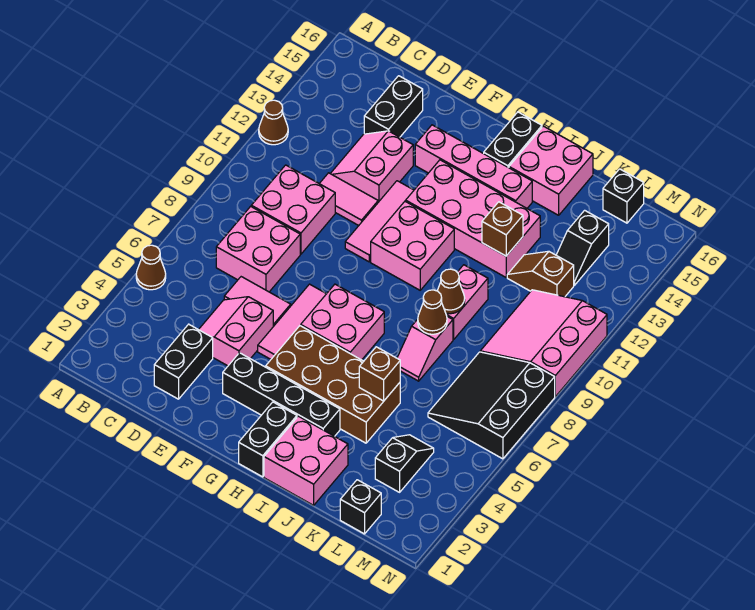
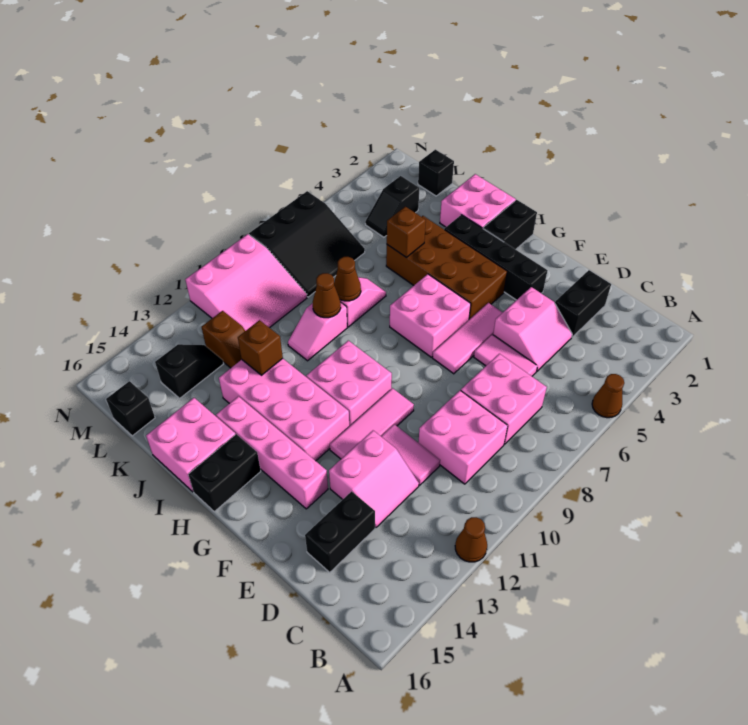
pink brick J9:J10 level 1 -> pink slope J9:J10 level 1 top 9

